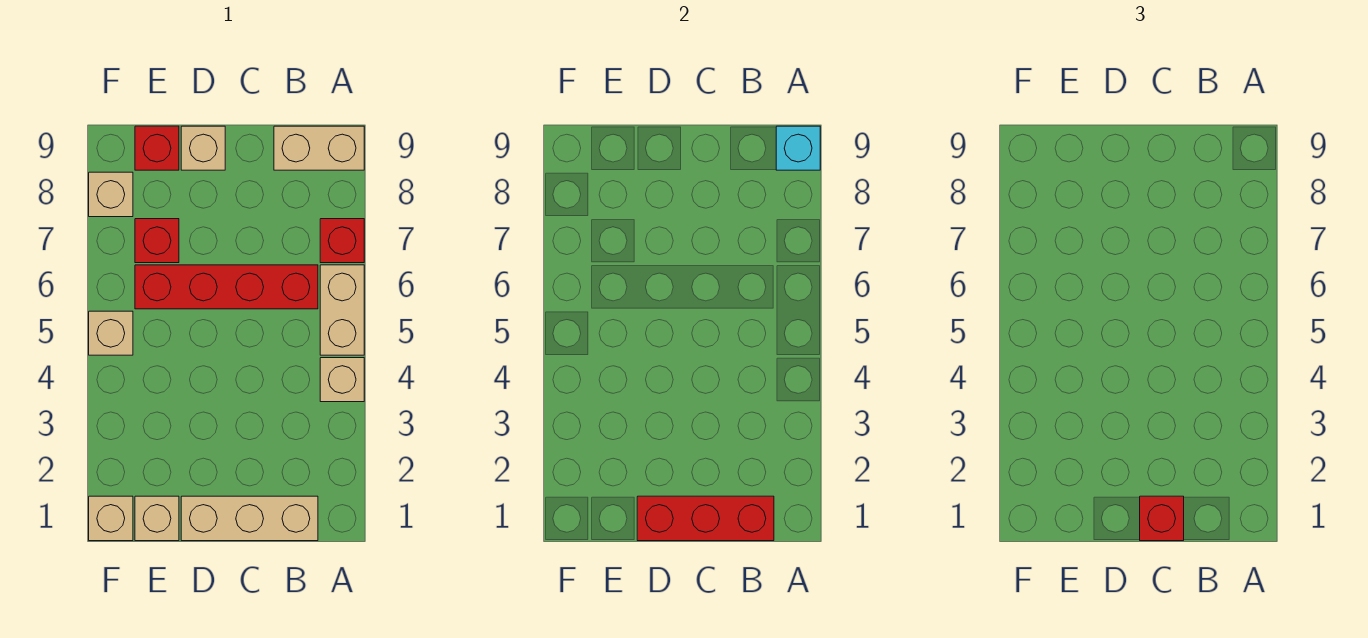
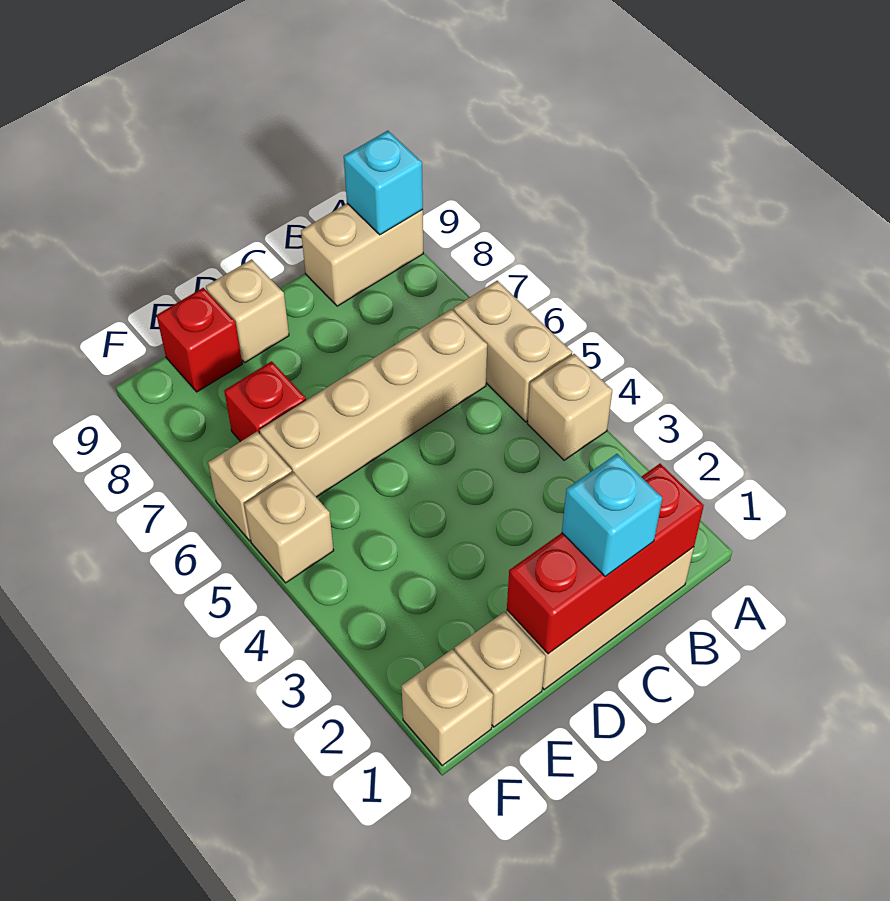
red brick A7 level 1 -> none
red brick B6:E6 level 1 -> tan brick B6:E6 level 1
red brick C1 level 3 -> cyan brick C1 level 3
tan brick F8 level 1 -> tan brick F6 level 1

